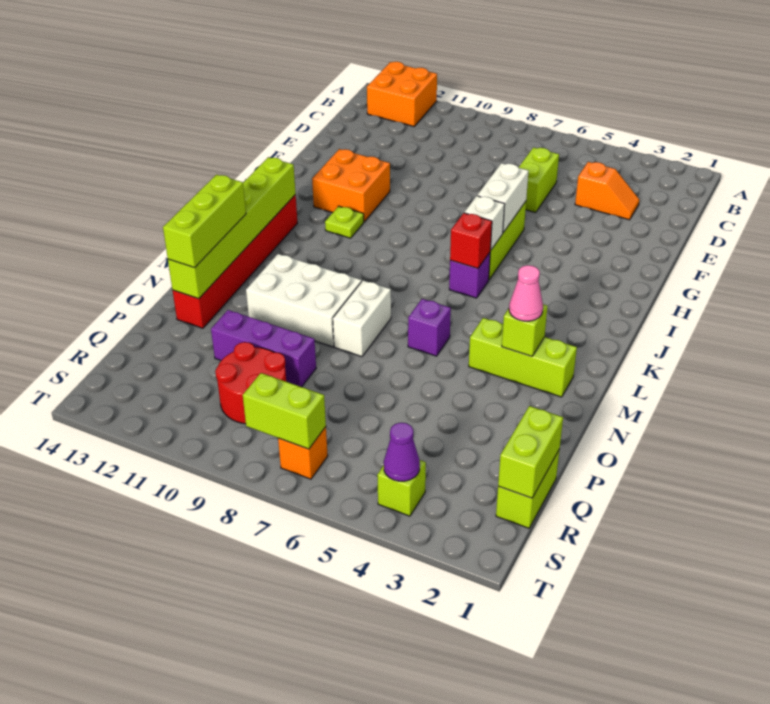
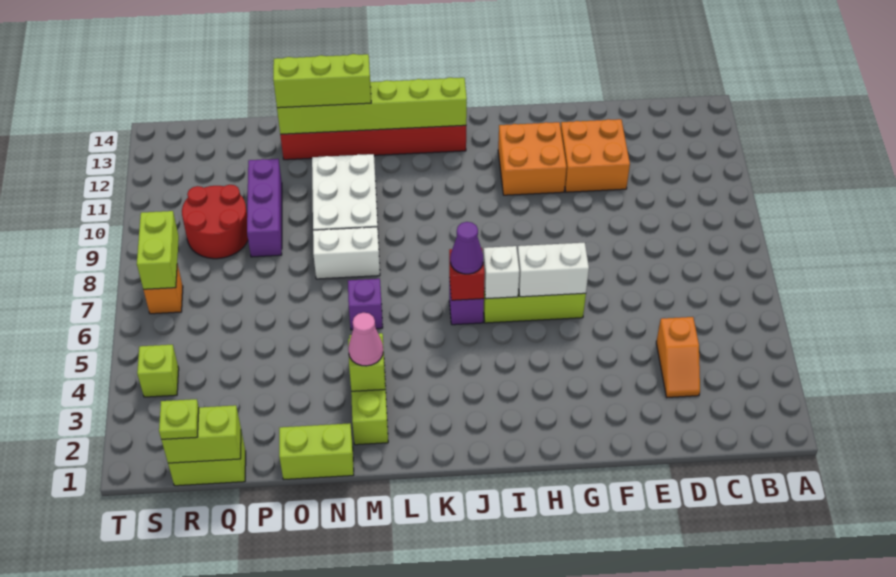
orange brick A12:B13 level 1 -> orange brick E11:F12 level 1
lime brick D6:E6 level 1 -> lime brick N1:O1 level 1
lime plate I11 level 1 -> lime plate R1 level 3
purple cone S4 level 2 -> purple cone J6 level 3

